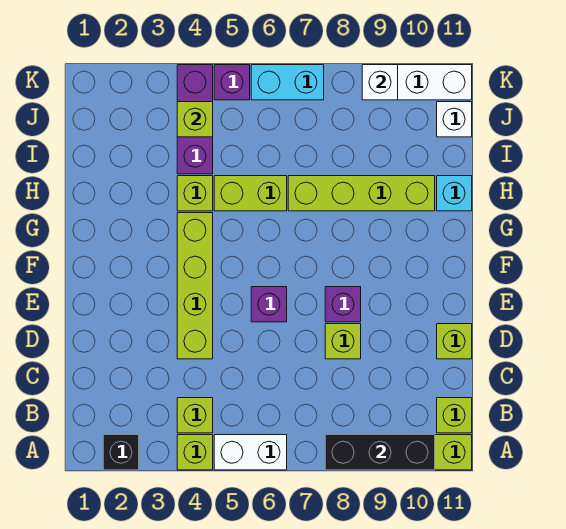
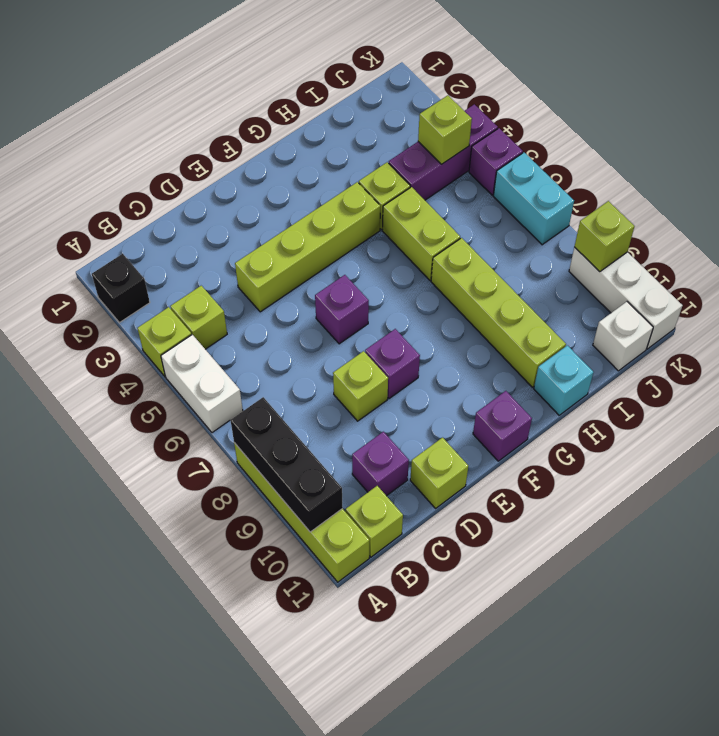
none -> purple brick C10 level 1
none -> purple brick F11 level 1
white brick K9 level 2 -> lime brick K9 level 2

